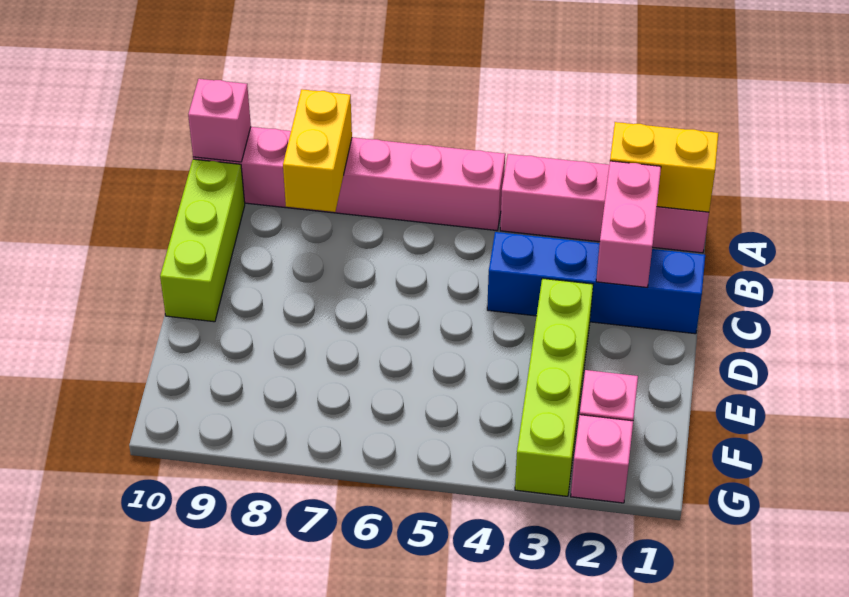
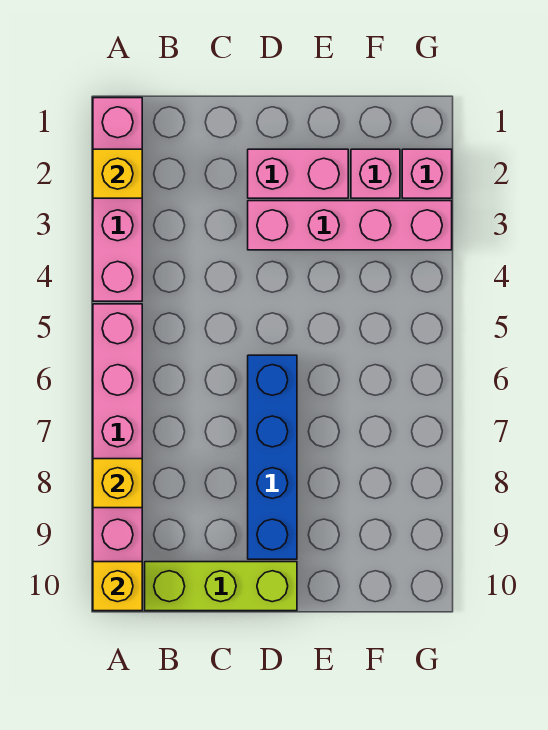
yellow brick A1:A2 level 2 -> yellow brick A2 level 2
yellow brick A8:B8 level 2 -> yellow brick A8 level 2
pink brick A10 level 2 -> yellow brick A10 level 2
pink brick B2:C2 level 2 -> pink brick D2:E2 level 1
blue brick C1:C4 level 1 -> blue brick D6:D9 level 1
lime brick D3:G3 level 1 -> pink brick D3:G3 level 1

